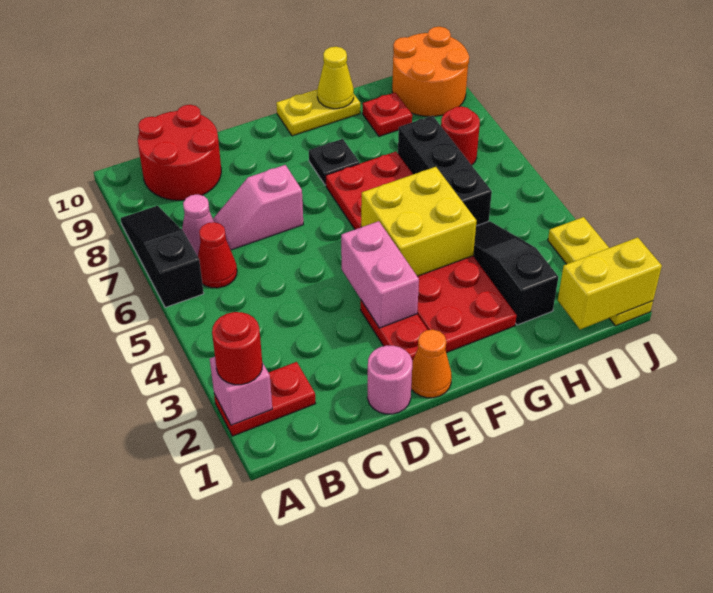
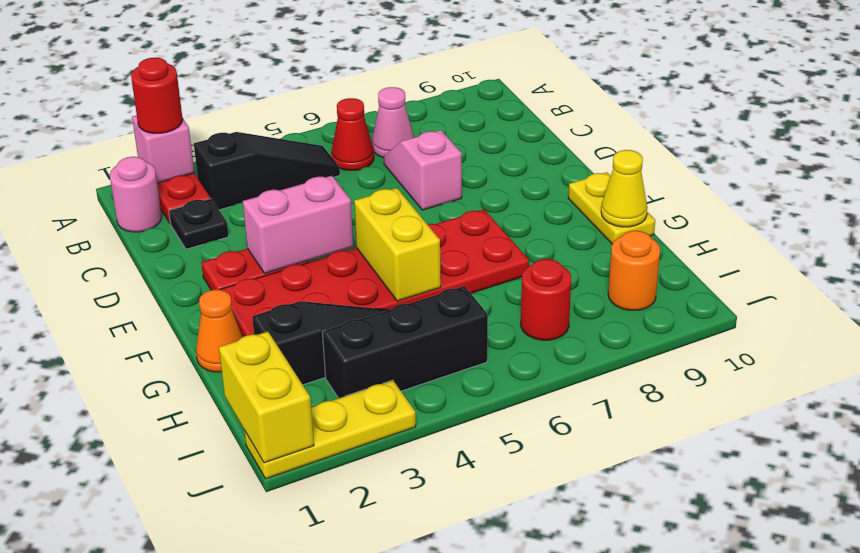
black slope A6:A8 level 1 top 6 -> black slope B3:B5 level 1 top 3
red round brick B9:C10 level 1 -> none
pink round brick D1 level 1 -> pink round brick B1 level 1
orange cone E1 level 1 -> orange cone G1 level 1
yellow brick F4:G5 level 2 -> yellow brick F5:G5 level 2
black plate F8 level 1 -> black plate C2 level 1
black brick H5:H7 level 1 -> black brick I3:I5 level 1
red plate H9 level 1 -> none
orange round brick I9:J10 level 1 -> orange round brick I9 level 1

